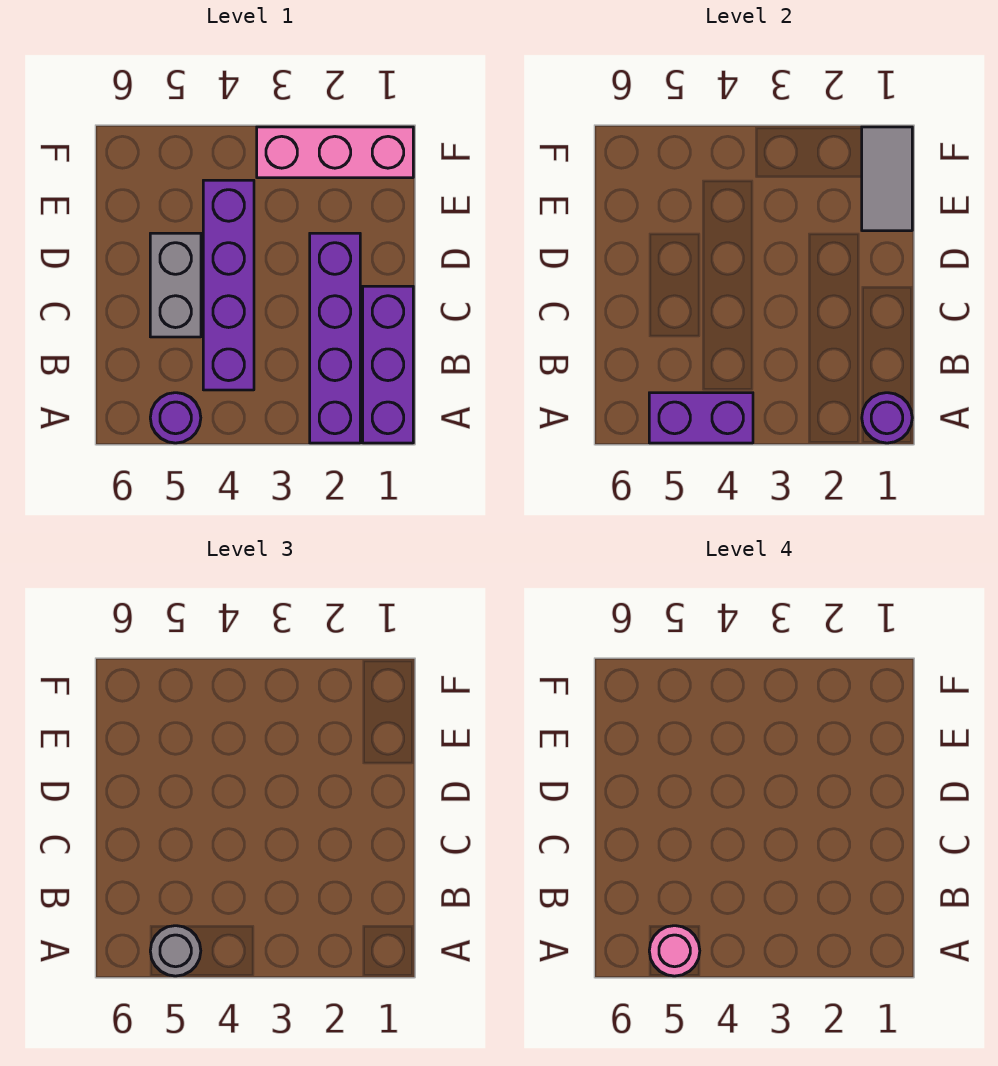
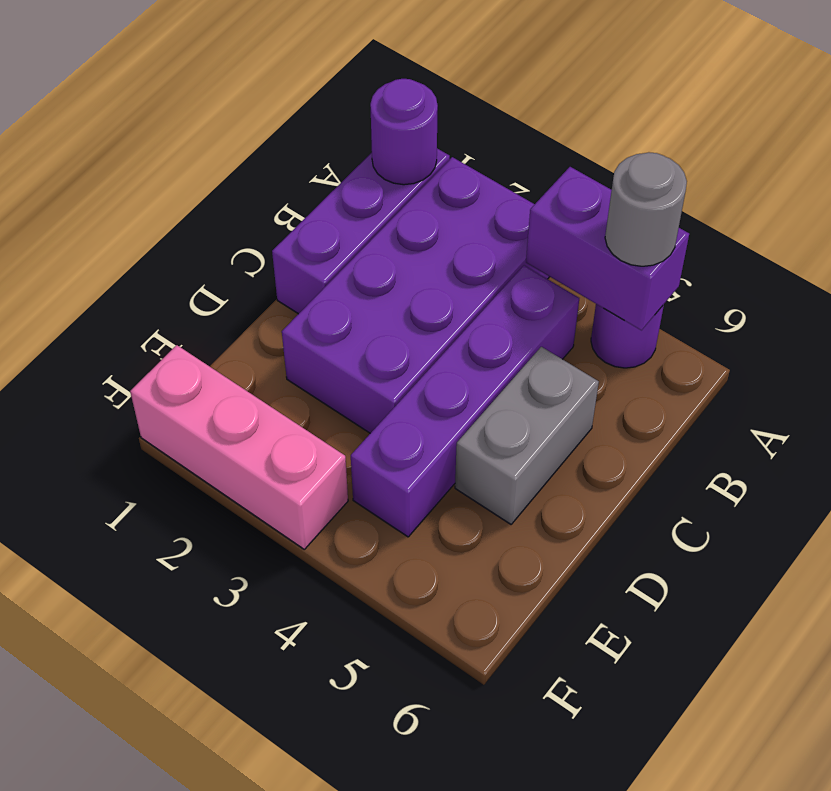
purple brick A2:D2 level 1 -> purple brick A2:D3 level 1
pink round brick A5 level 4 -> none
grey tile E1:F1 level 2 -> none

